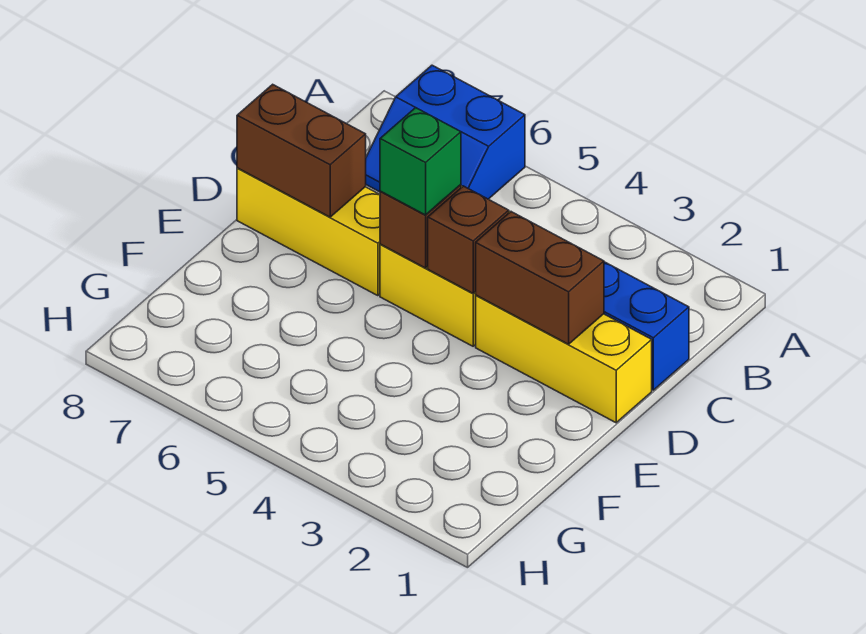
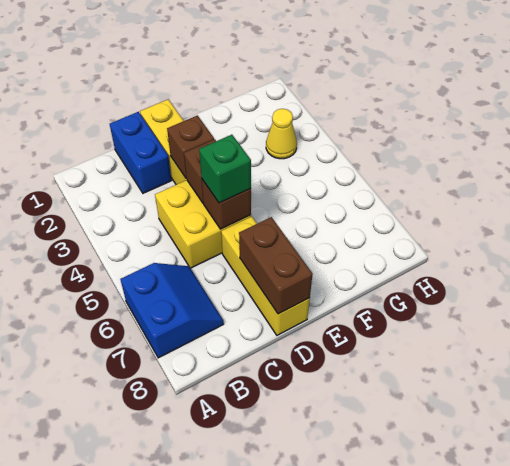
brown brick D2:D3 level 2 -> brown brick D3 level 2
none -> yellow cone G3 level 1

